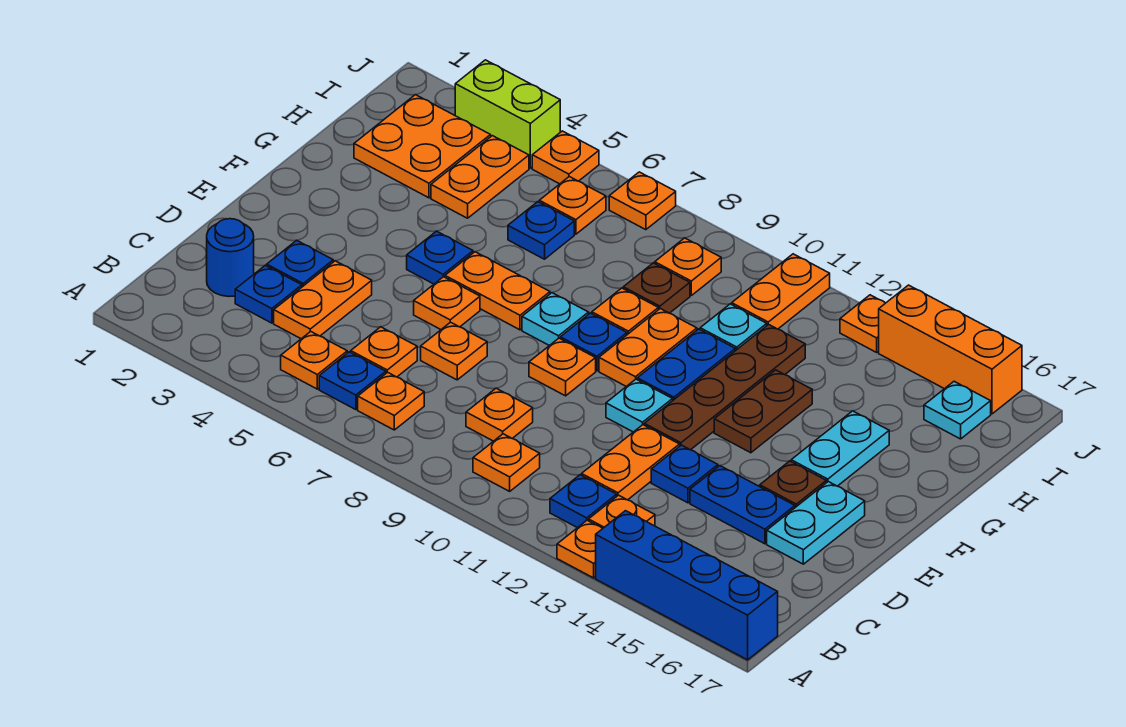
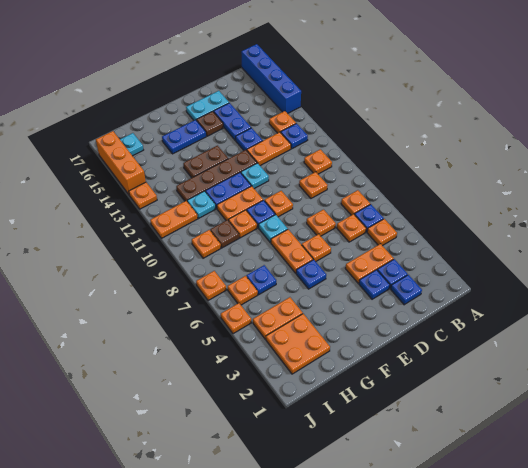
orange plate A13 level 1 -> none
blue round brick C2 level 1 -> blue plate C2 level 1
cyan plate F15:G15 level 1 -> blue plate F15:G15 level 1
lime brick J3:J4 level 1 -> none

